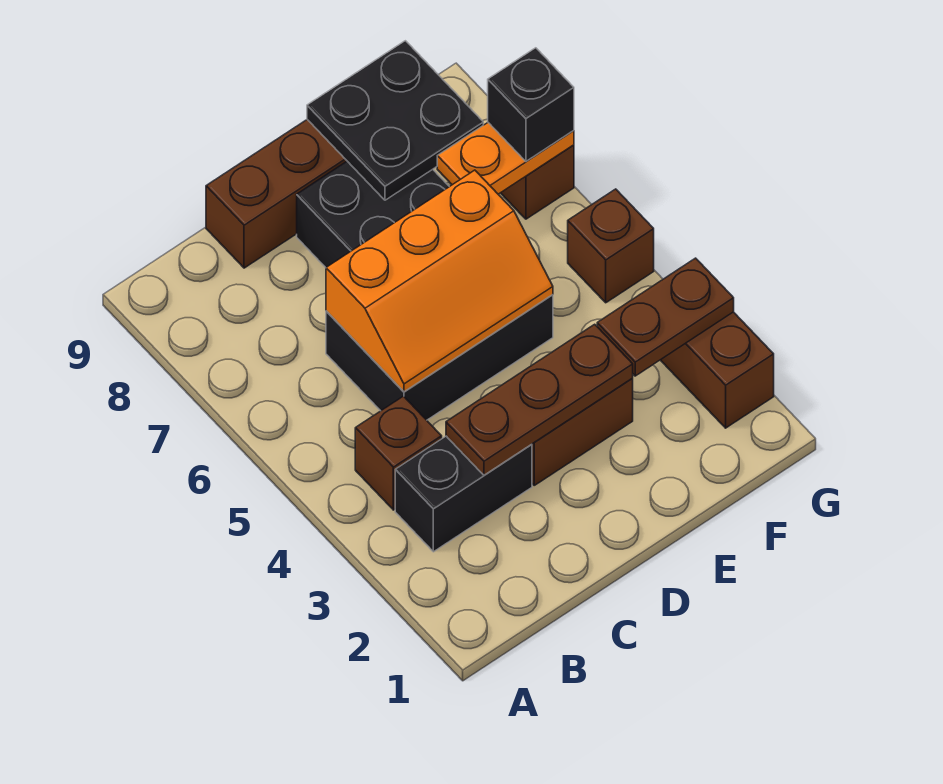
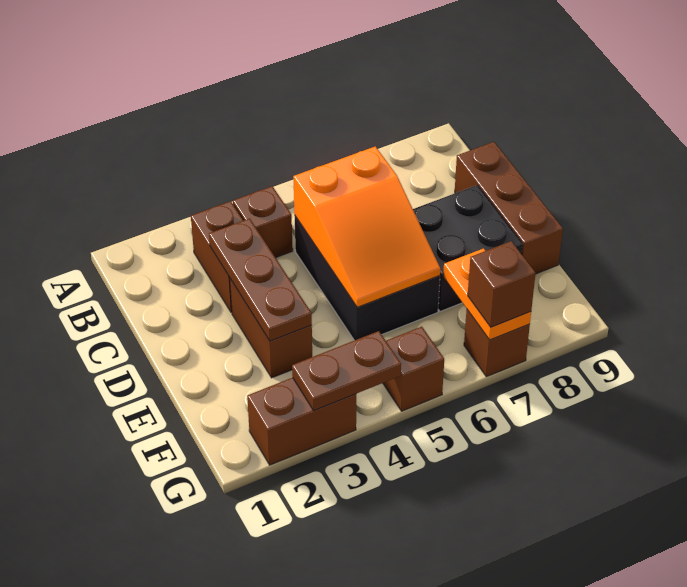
black brick B3:C3 level 1 -> brown brick B3:C3 level 1
orange slope C5:E6 level 2 top 6 -> orange slope C5:E6 level 2 top C
black plate E8:F9 level 2 -> none
brown plate F3:G3 level 2 -> brown plate G3:G4 level 2
black brick G7 level 3 -> brown brick G7 level 3

